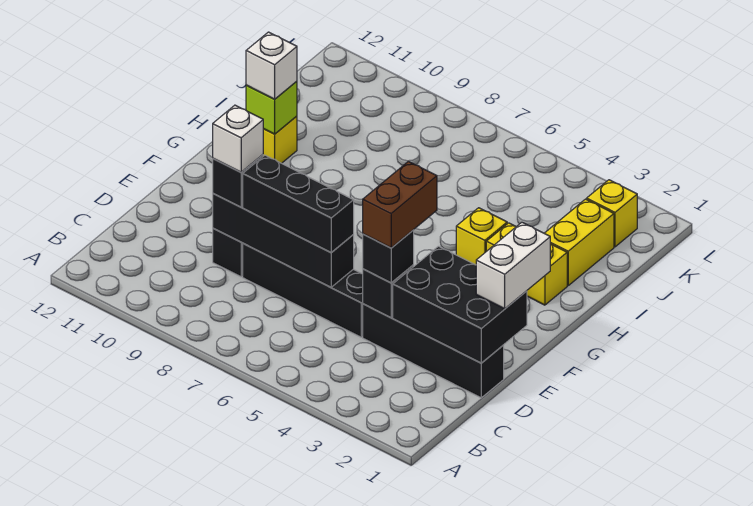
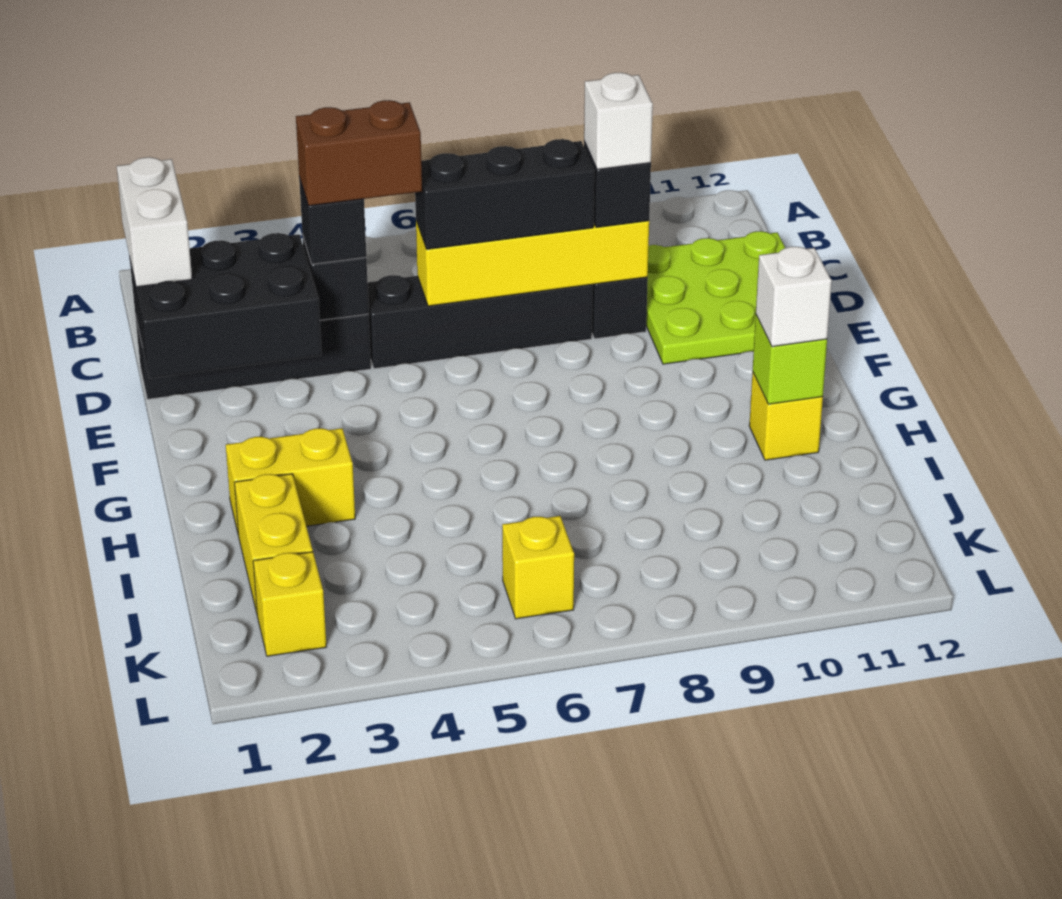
none -> lime plate C10:E12 level 1
brown brick D4:E4 level 4 -> brown brick D4:D5 level 4
black brick D6:D9 level 2 -> yellow brick D6:D9 level 2
white brick E1:F1 level 3 -> white brick C1:D1 level 3
yellow brick H4 level 1 -> yellow brick K6 level 1

